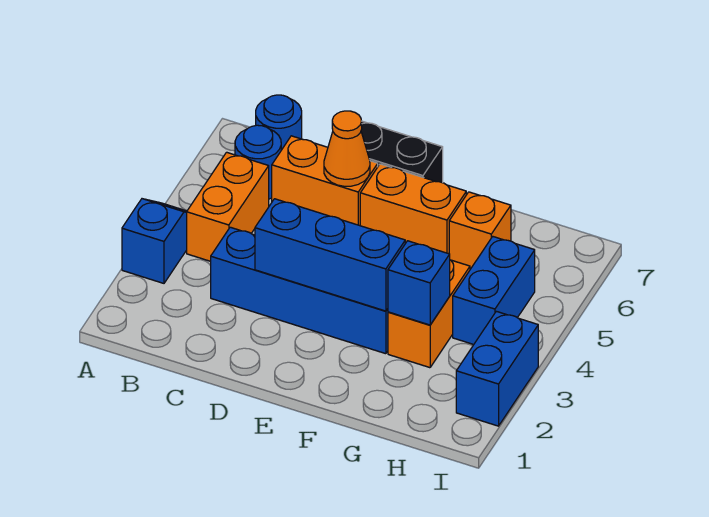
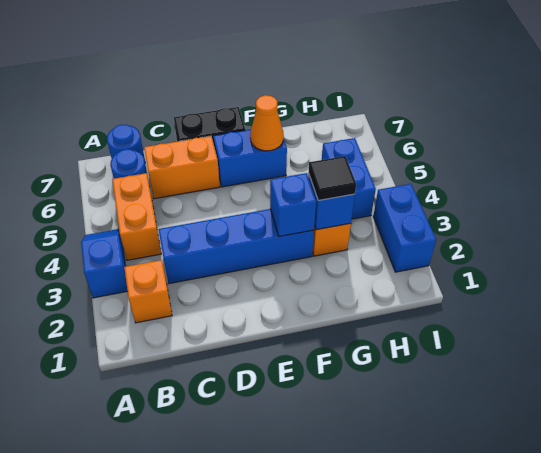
blue brick D3:F3 level 2 -> blue brick F3 level 2
orange cone D6 level 2 -> orange cone F6 level 2
orange brick E6:F6 level 1 -> blue brick E6:F6 level 1
none -> black tile G3 level 3
orange brick G6 level 1 -> orange brick B2 level 1

